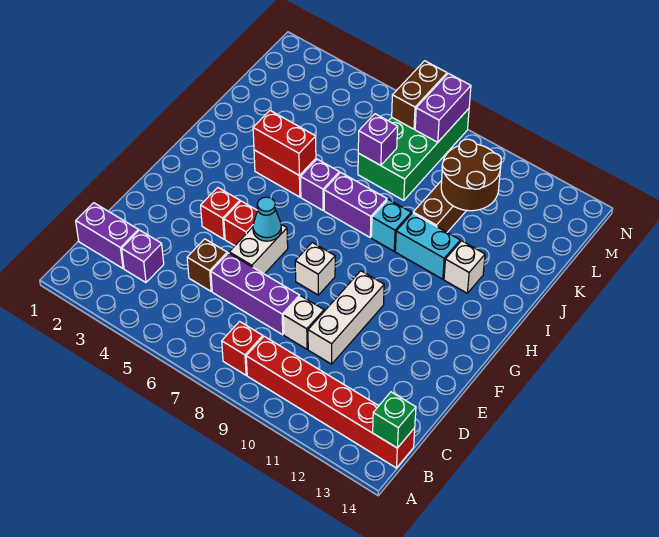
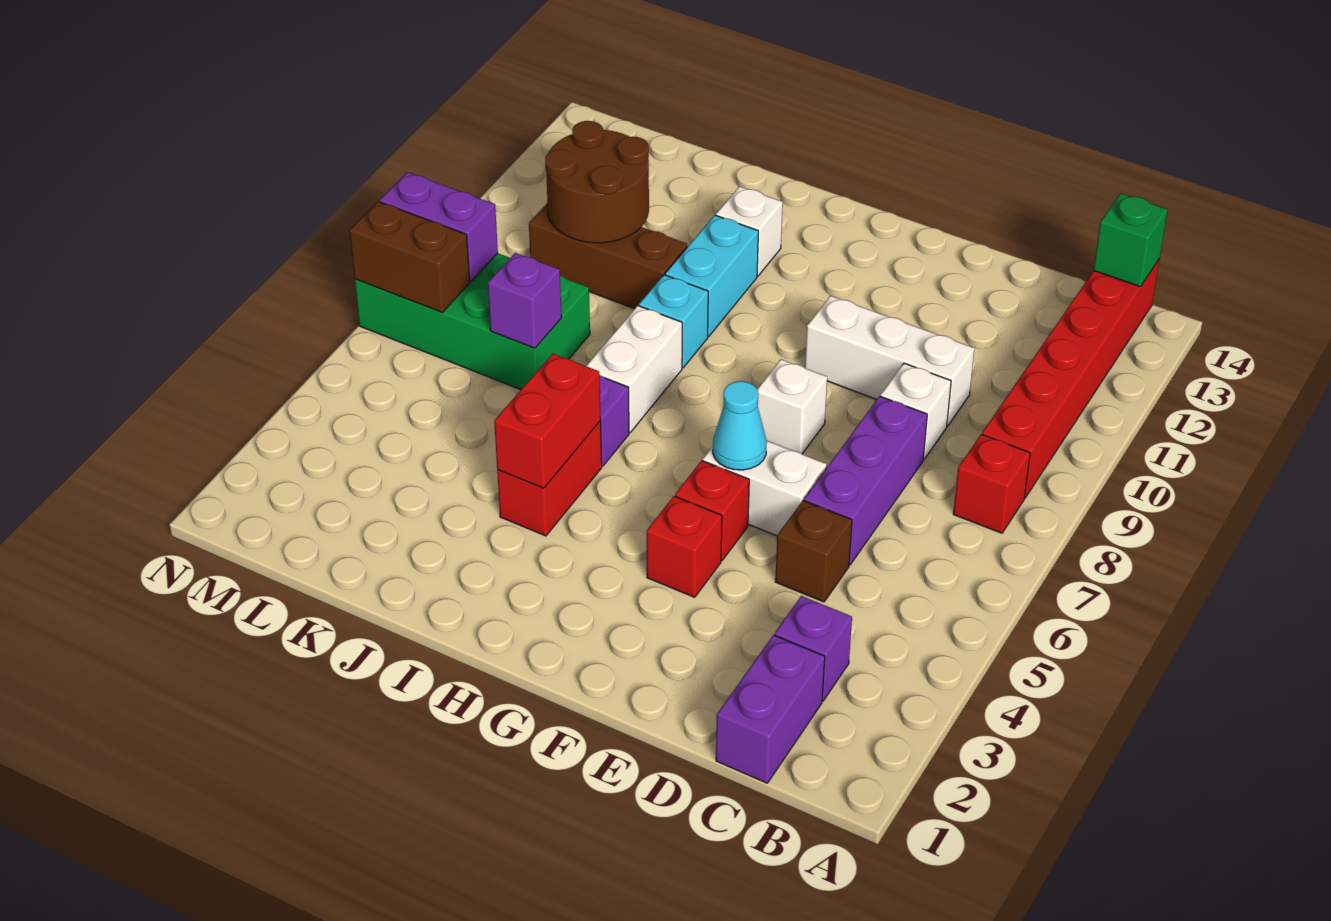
purple brick I7:I8 level 1 -> white brick I7:I8 level 1

